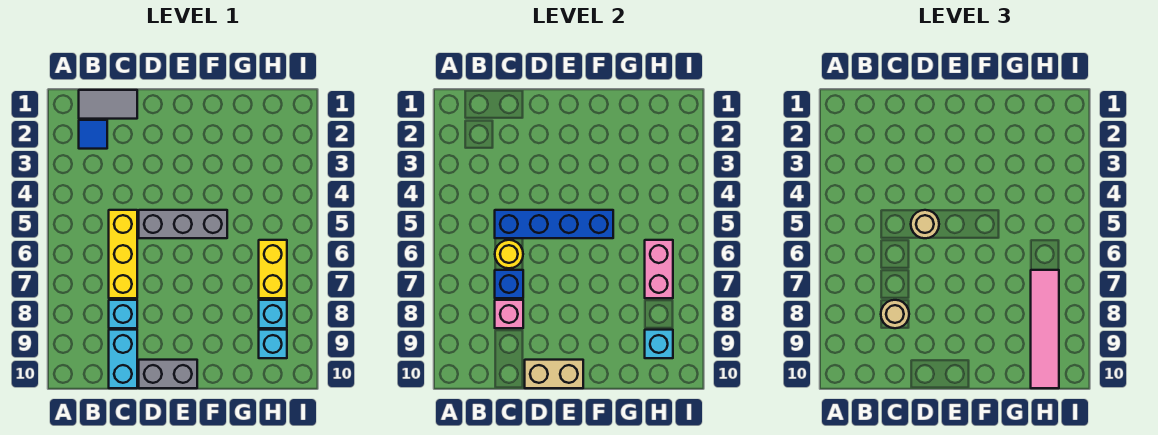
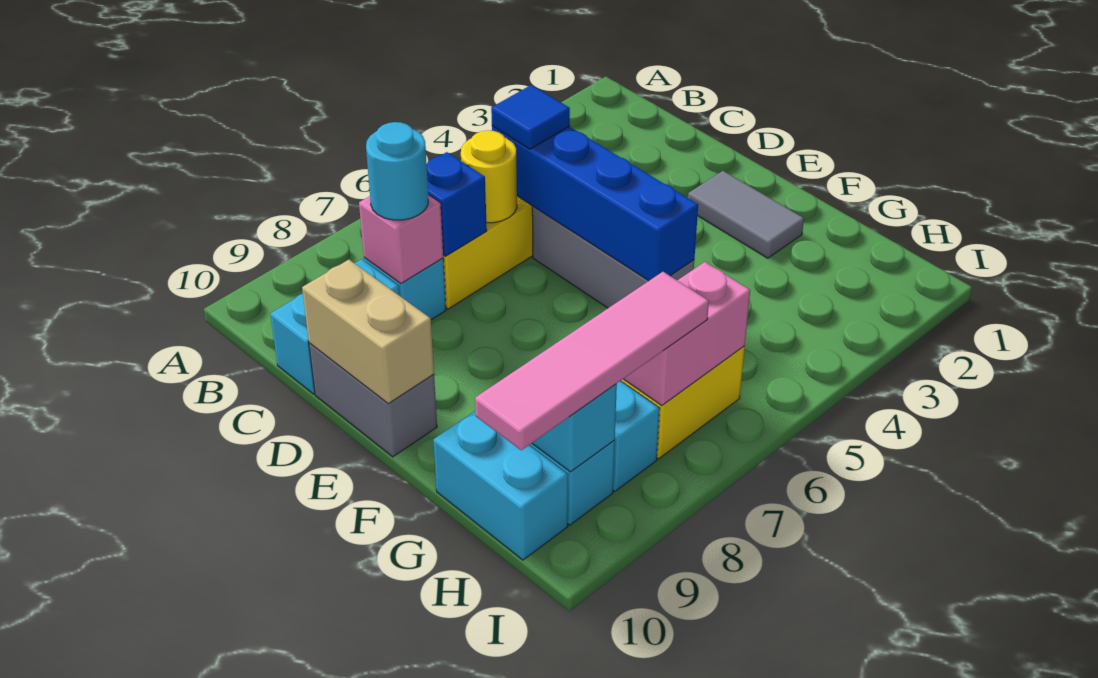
grey tile B1:C1 level 1 -> grey tile E2:F2 level 1
blue tile B2 level 1 -> blue tile C5 level 3
tan round brick C8 level 3 -> cyan round brick C8 level 3
tan round brick D5 level 3 -> none
none -> cyan brick G10:H10 level 1

